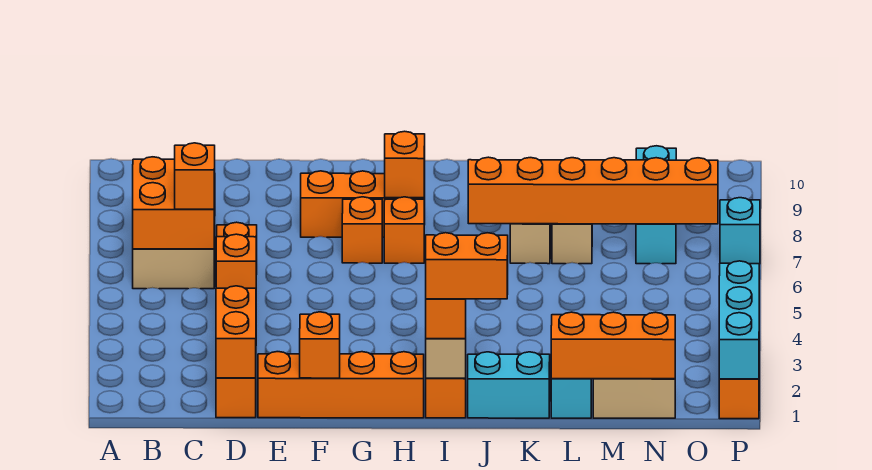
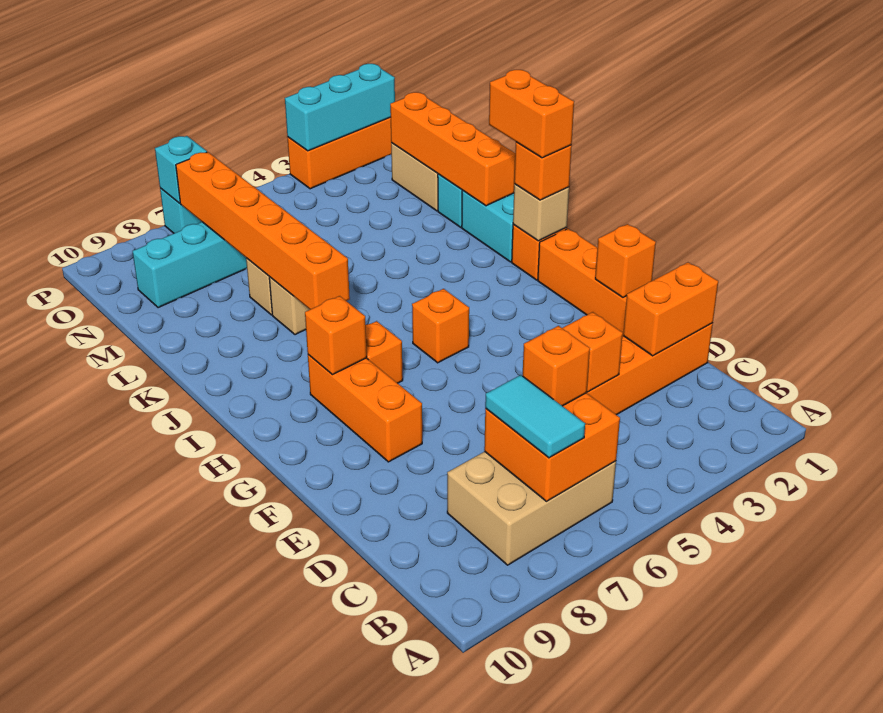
none -> cyan tile B7:C7 level 3
orange brick G7 level 1 -> orange brick H5 level 1
orange brick L1:N1 level 2 -> orange brick K1:N1 level 2
none -> cyan brick P7 level 2

